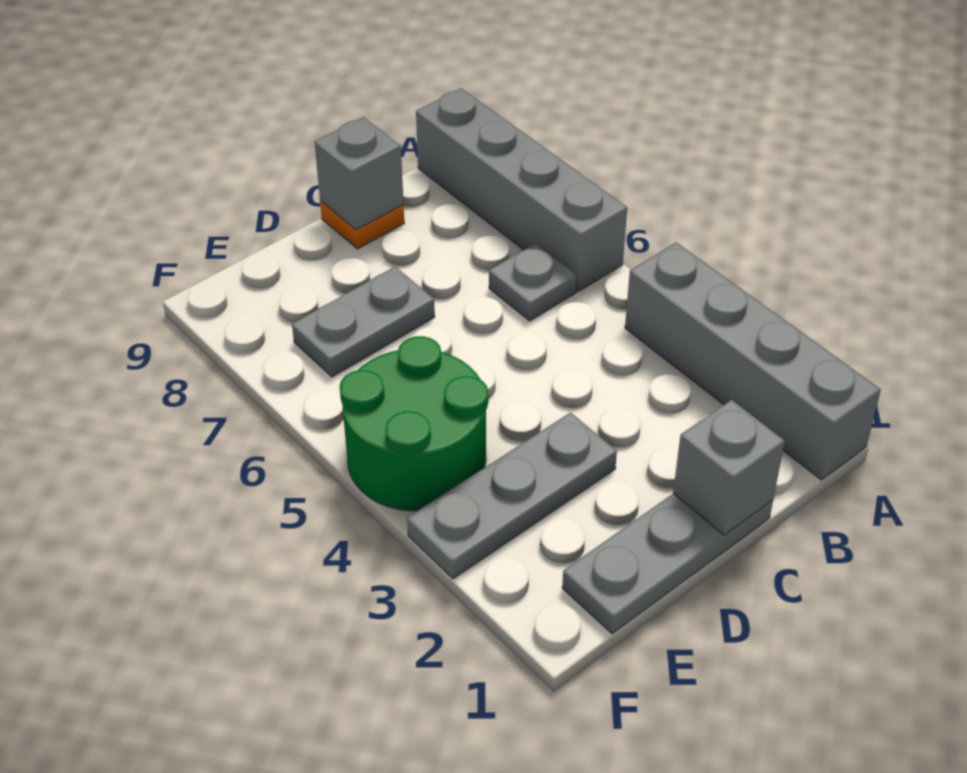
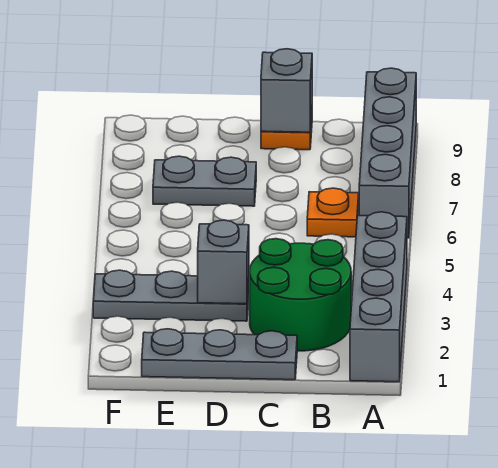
grey plate B6 level 1 -> orange plate B6 level 1
grey brick C1 level 2 -> grey brick D3 level 2
green round brick E4:F5 level 1 -> green round brick B2:C3 level 1

